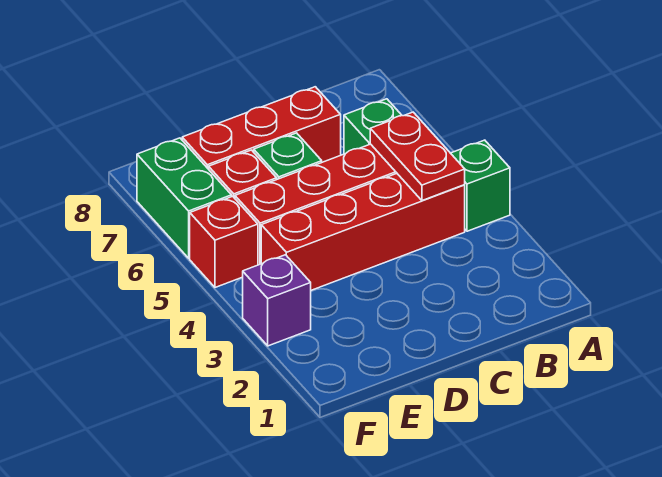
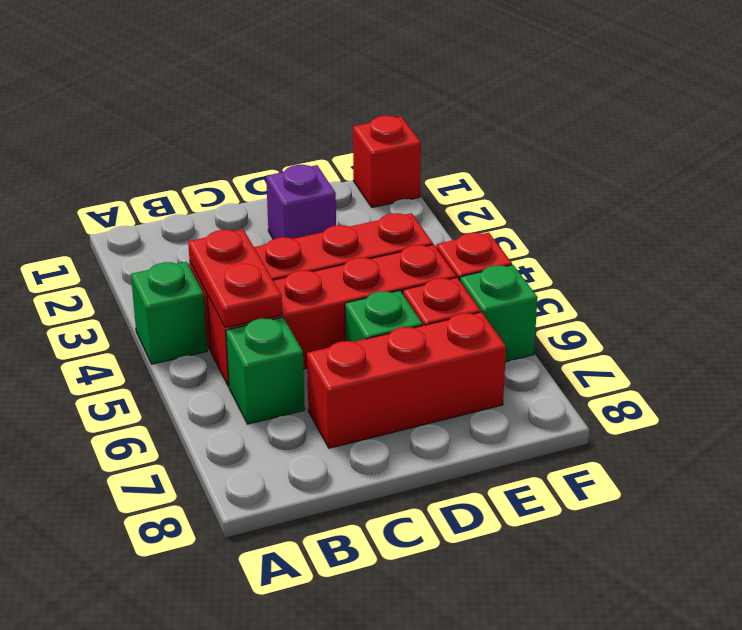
none -> red brick F1 level 1
purple brick F3 level 1 -> purple brick D2 level 1
green brick F6:F7 level 1 -> green brick F6 level 1

